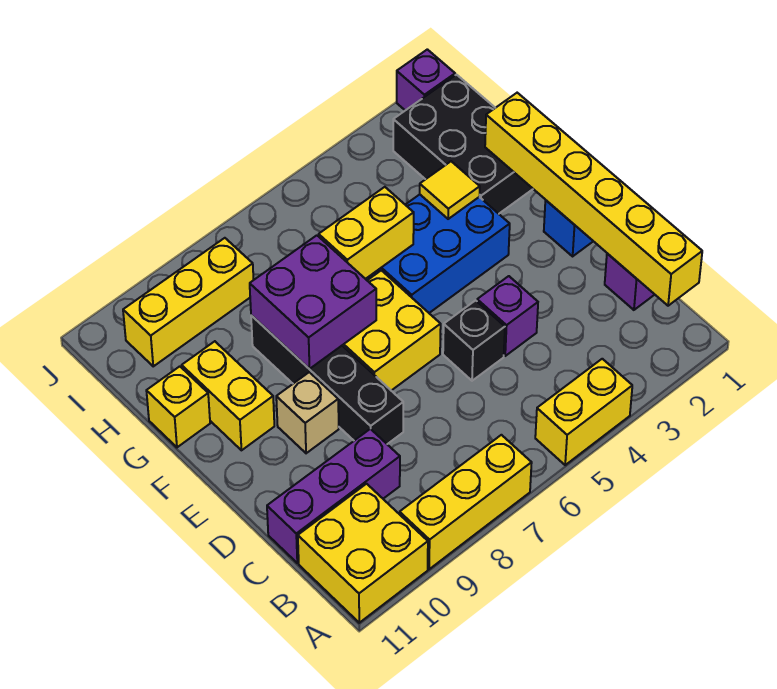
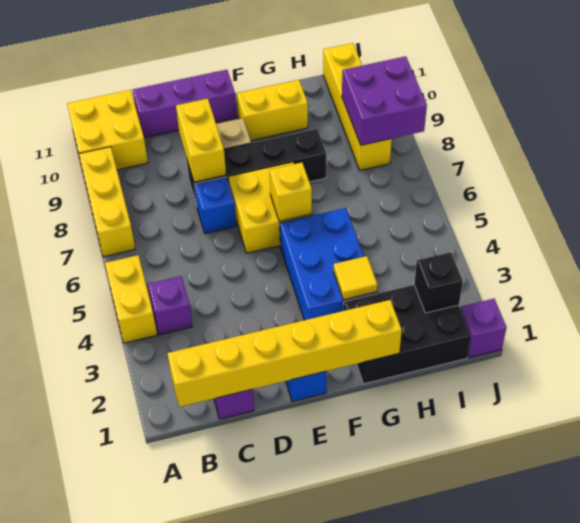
purple brick C9:C11 level 1 -> purple brick C11:E11 level 1
purple brick D4 level 1 -> purple brick B4 level 1
black brick D5 level 1 -> black brick I2 level 2
none -> blue brick D7 level 1
purple brick F7:G8 level 2 -> purple brick I8:J9 level 2
yellow brick G5:G6 level 2 -> yellow brick D8:D9 level 2
yellow brick G11 level 1 -> yellow brick F6 level 2
yellow brick I8:I10 level 1 -> yellow brick I8:I11 level 1

